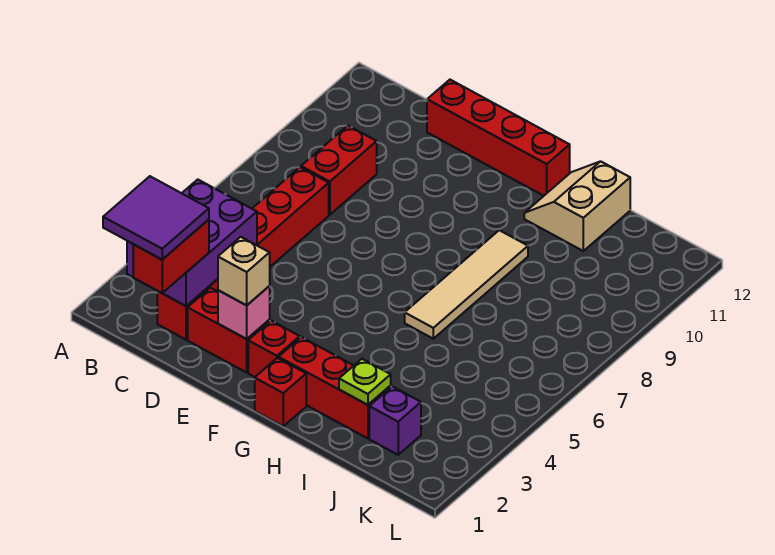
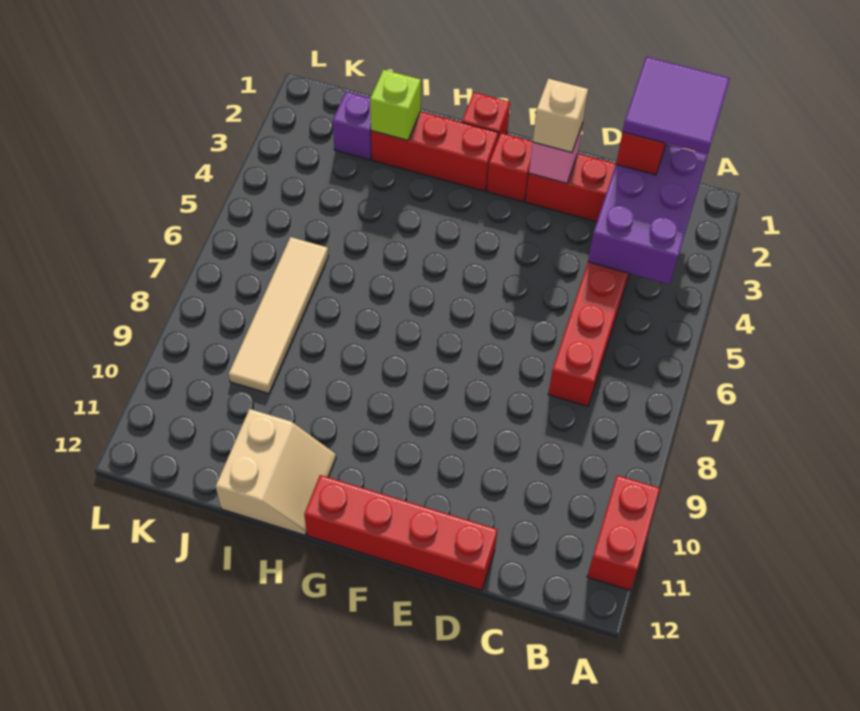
red brick C8:C9 level 1 -> red brick A10:A11 level 1
tan tile H6:H9 level 1 -> tan tile J6:J9 level 1
lime plate I2 level 2 -> lime brick I2 level 2

